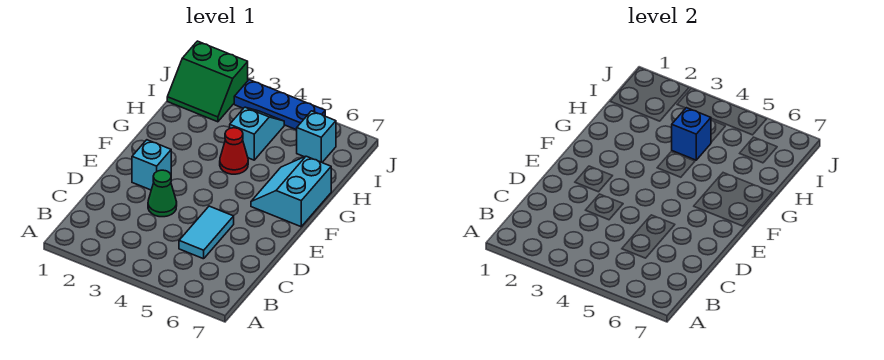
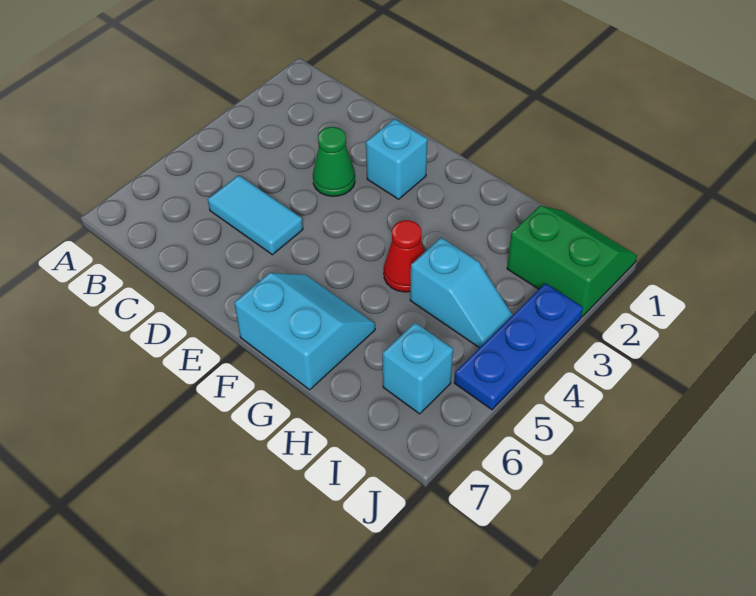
blue brick H4 level 2 -> none
green slope I1:J2 level 1 top J -> green slope I1:J2 level 1 top 2

